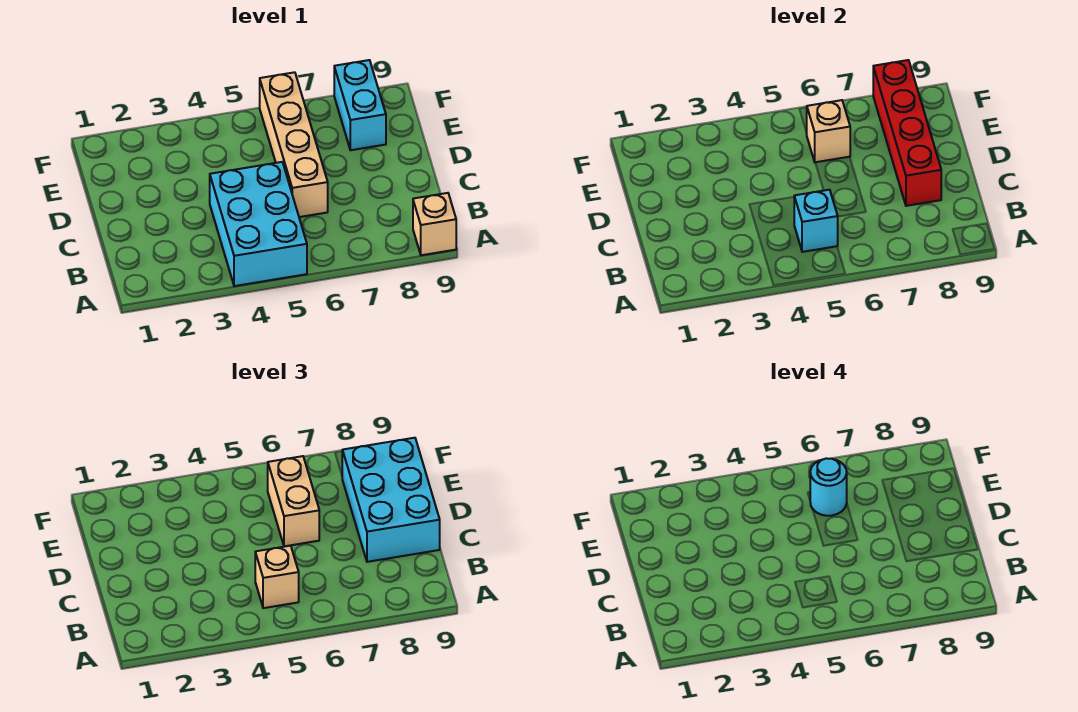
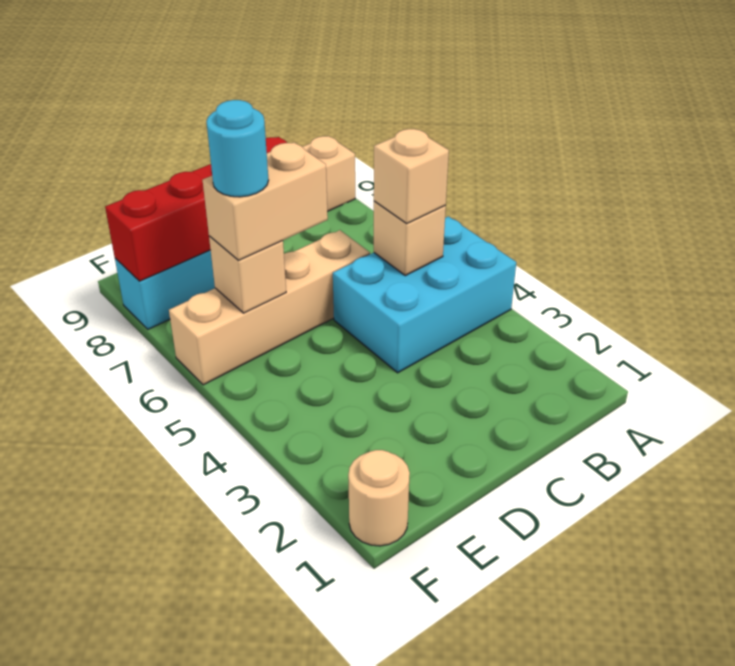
cyan brick B5 level 2 -> tan brick B5 level 2
cyan brick C8:E9 level 3 -> none
none -> tan round brick F1 level 1

